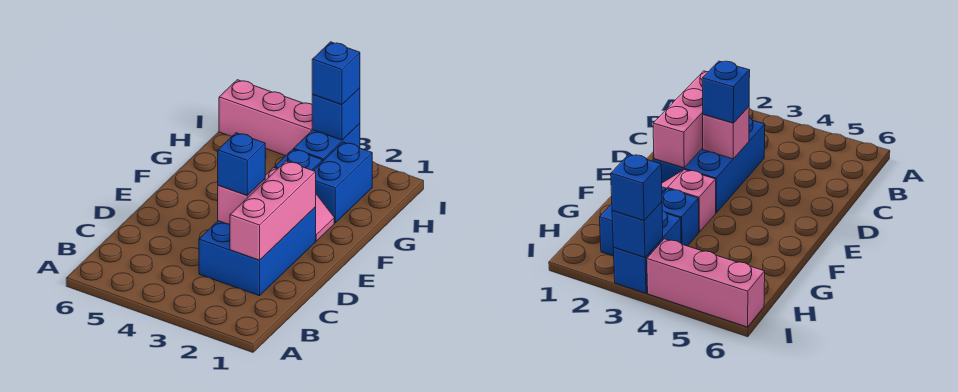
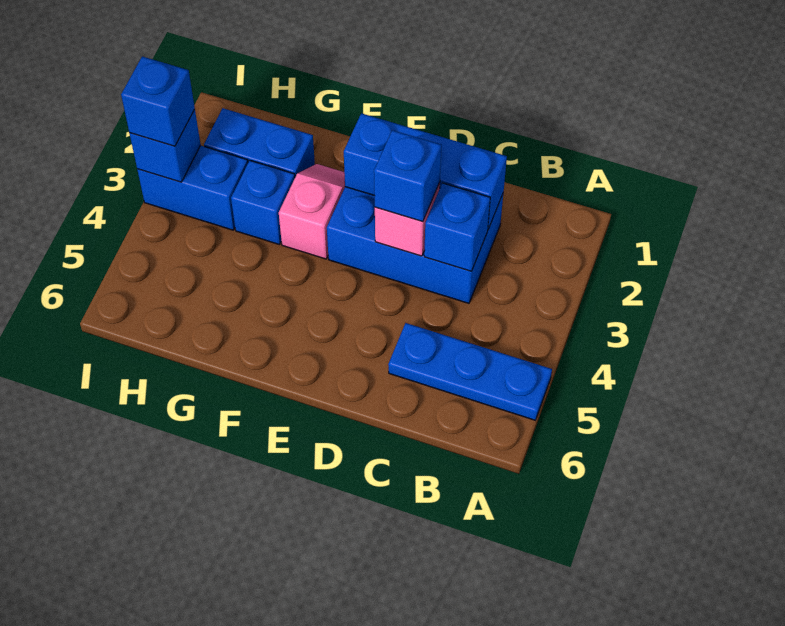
none -> blue plate A5:C5 level 1
pink brick C2:E2 level 2 -> blue brick C2:E2 level 2
none -> blue brick C3 level 2
pink brick I4:I6 level 1 -> none

